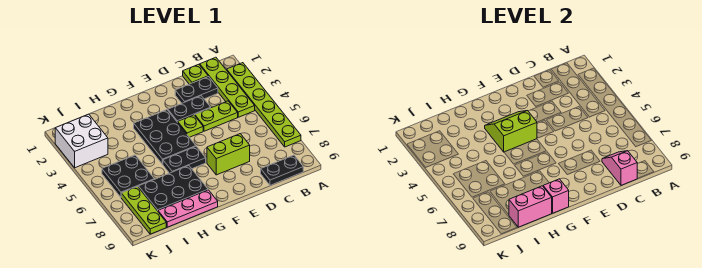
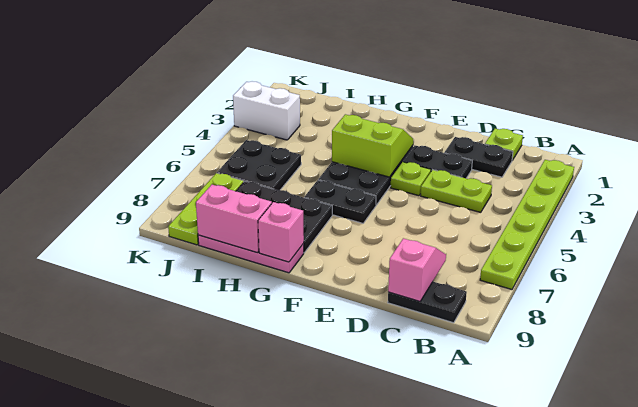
lime plate B1:B4 level 1 -> none
lime brick D7:E7 level 1 -> none
white brick J2:K3 level 1 -> white brick J3:K3 level 1

